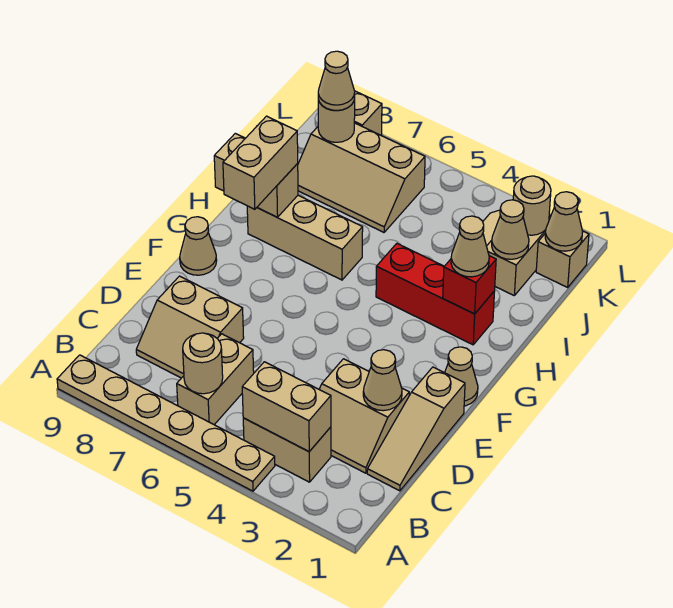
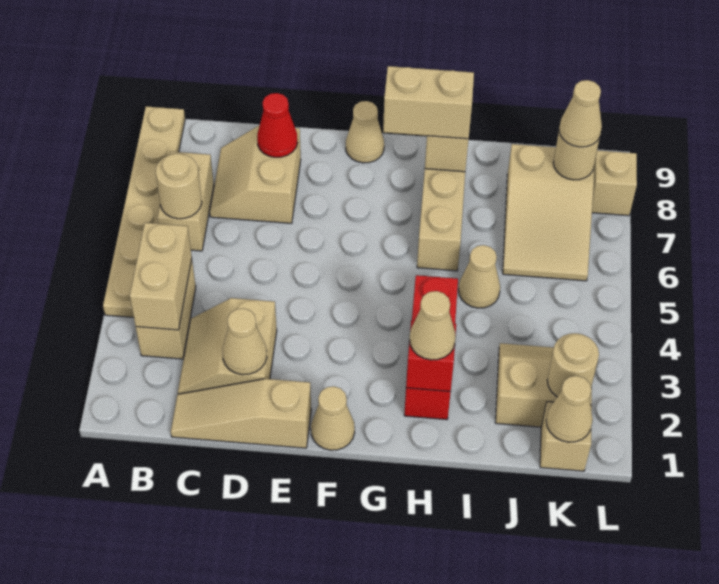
tan brick B6:C6 level 1 -> tan brick B6:B7 level 1
none -> red cone D8 level 2
tan cone J2 level 2 -> tan cone I5 level 1
tan slope J6:K8 level 1 top K -> tan slope J6:K8 level 1 top 8

